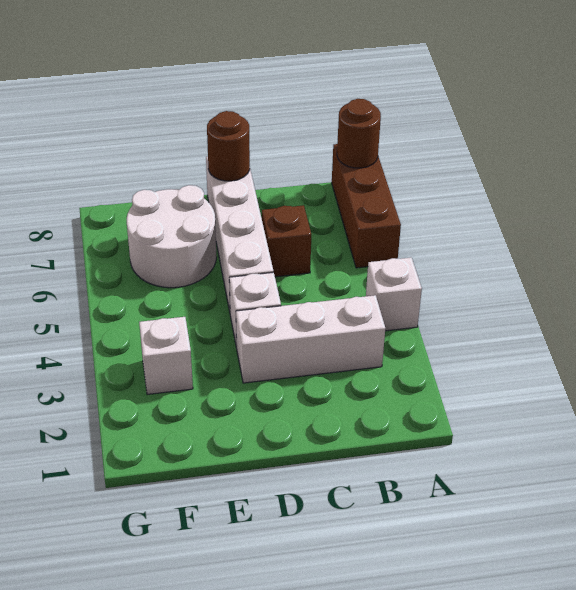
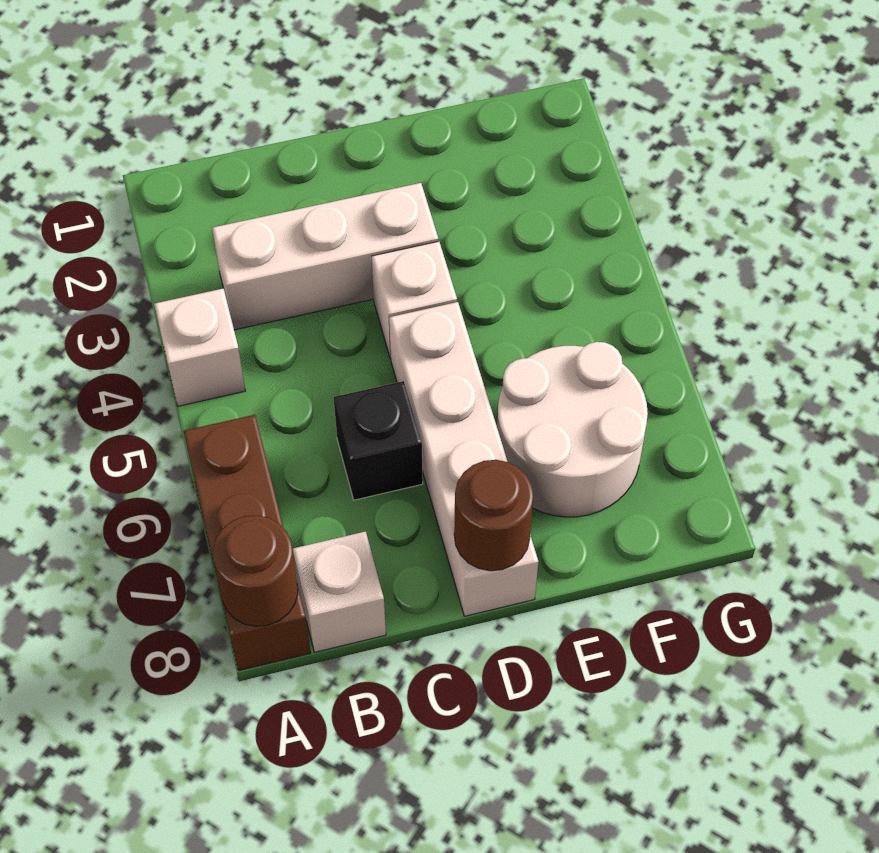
brown brick C6 level 1 -> black brick C6 level 1
white brick F3 level 1 -> white brick B8 level 1

